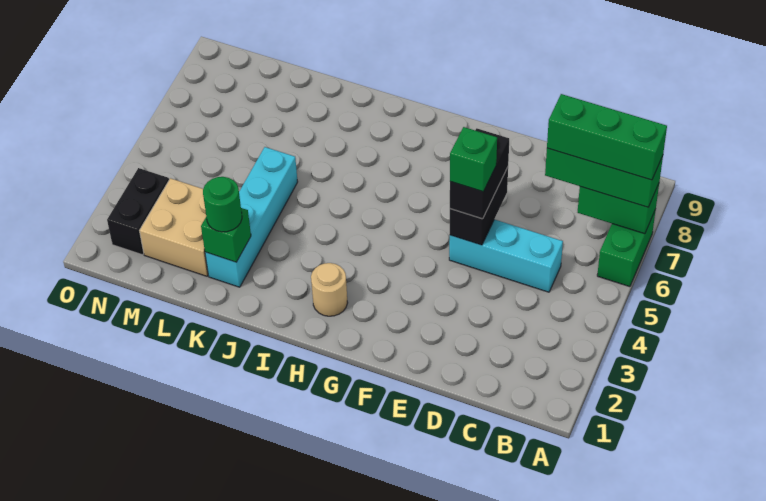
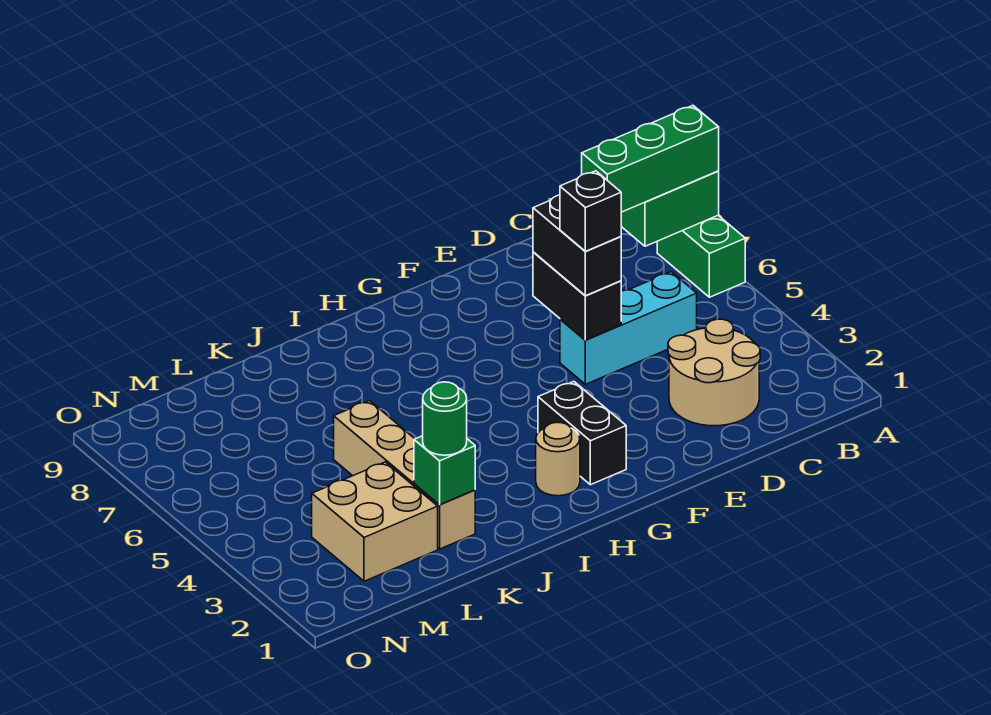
green brick A7:C7 level 4 -> none
none -> tan round brick C2:D3 level 1
green brick E5 level 4 -> black brick E5 level 4
cyan brick K2:K5 level 1 -> tan brick K2:K5 level 1
black brick N2:N3 level 1 -> black brick G2:G3 level 1

